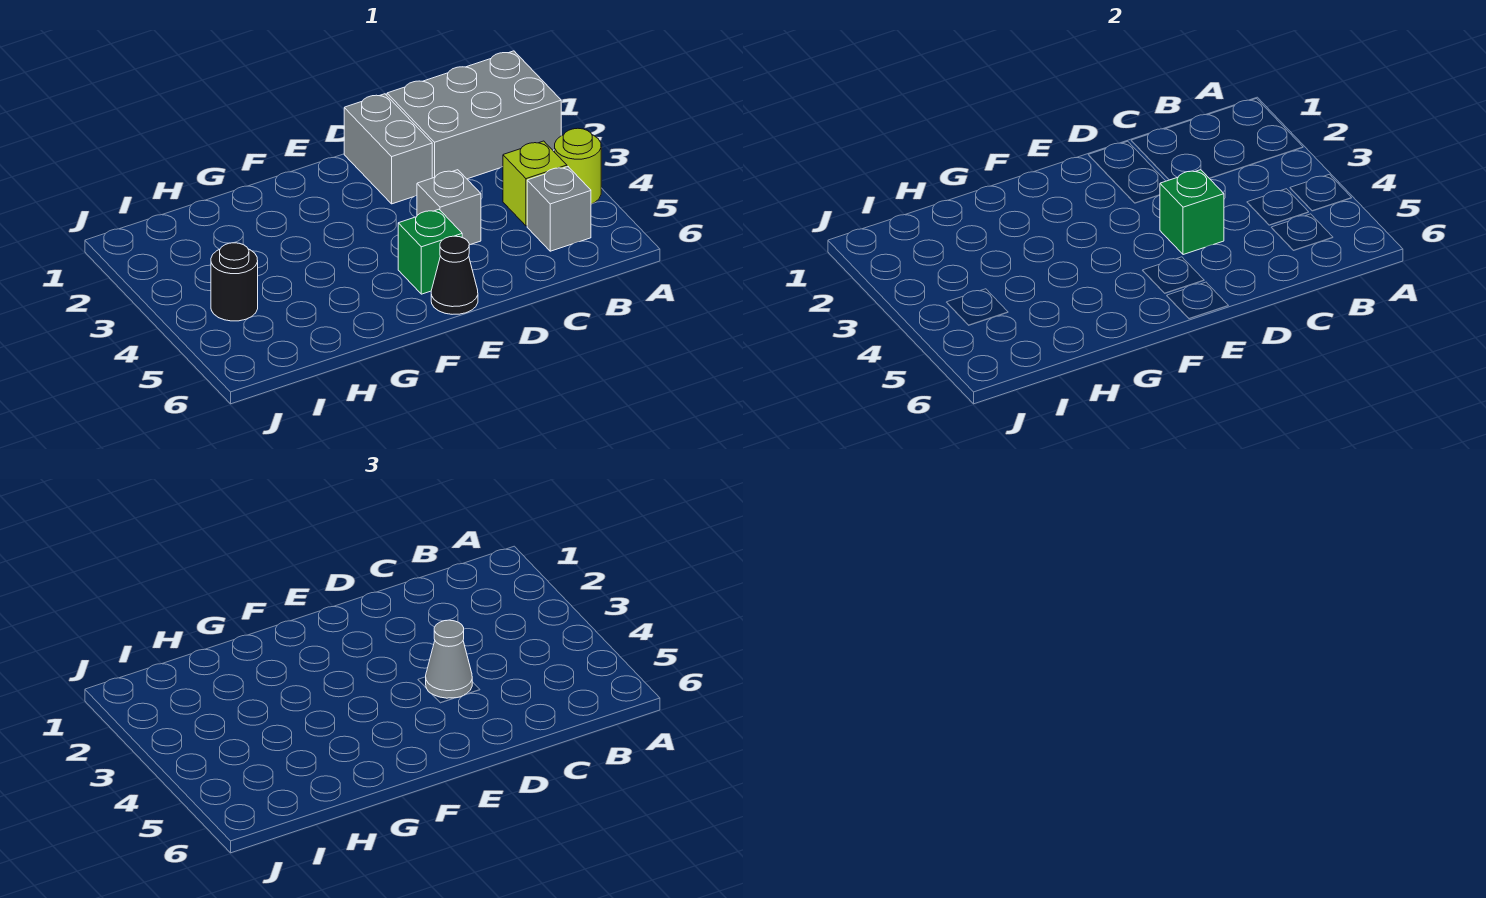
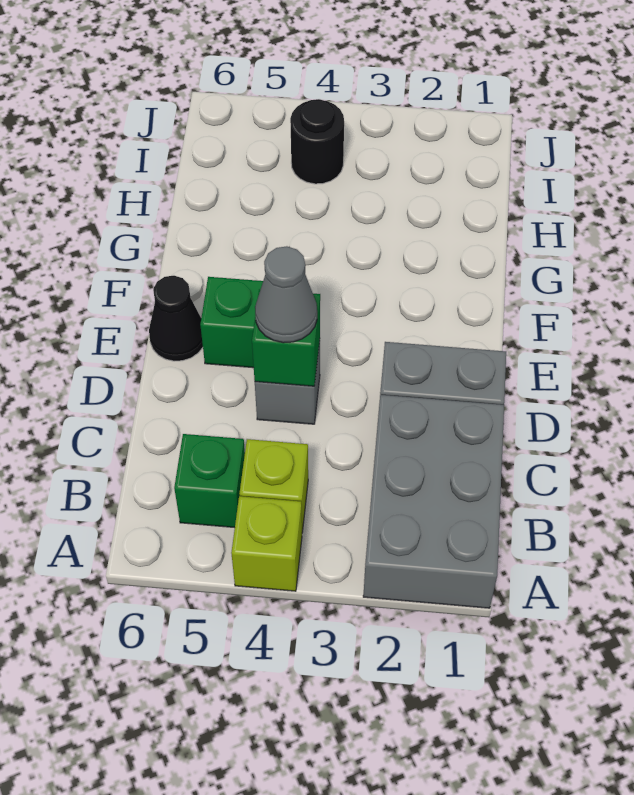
lime round brick A4 level 1 -> lime brick A4 level 1
grey brick B5 level 1 -> green brick B5 level 1

